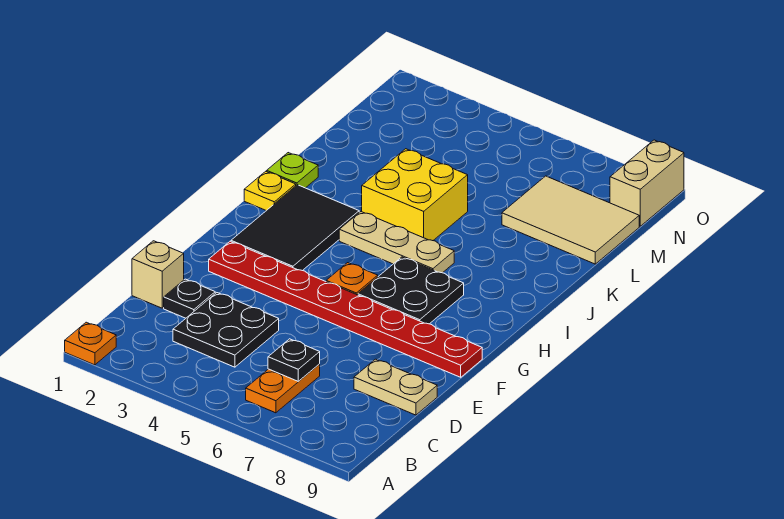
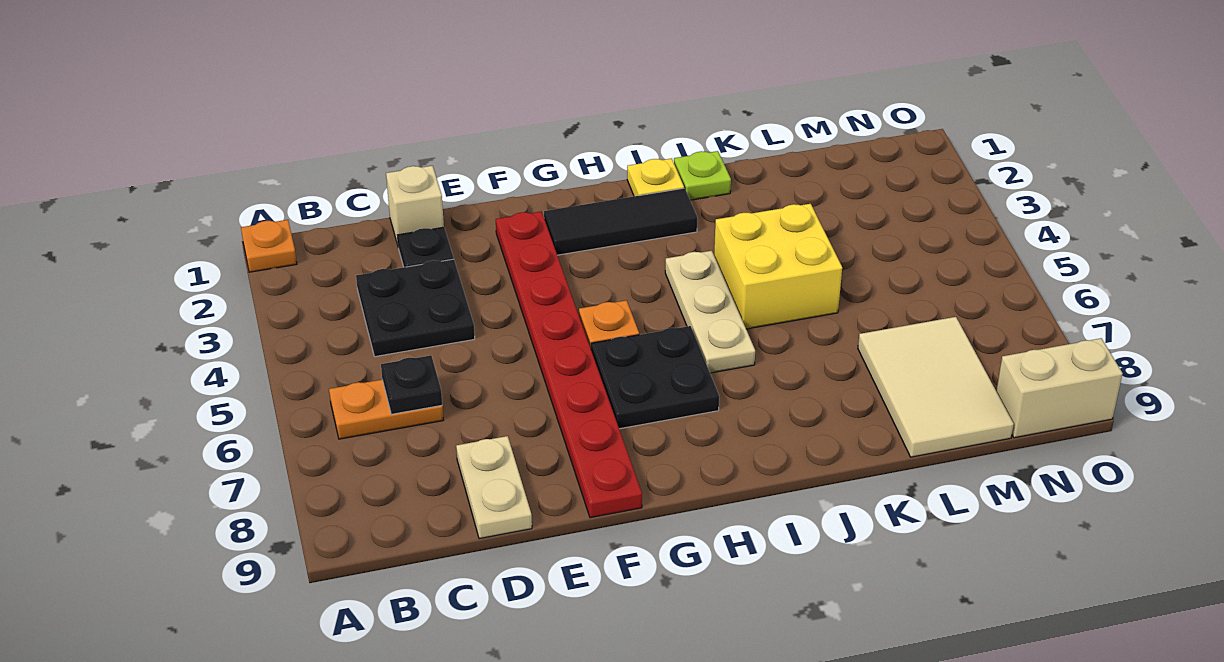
black tile G2:I3 level 1 -> black tile G2:I2 level 1

